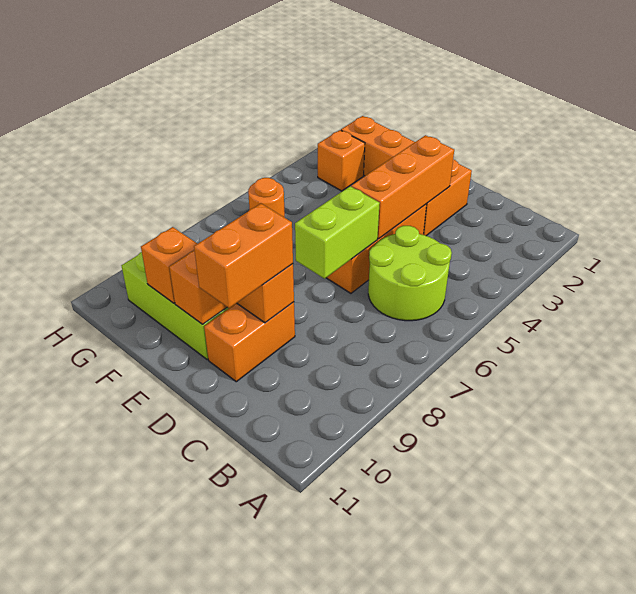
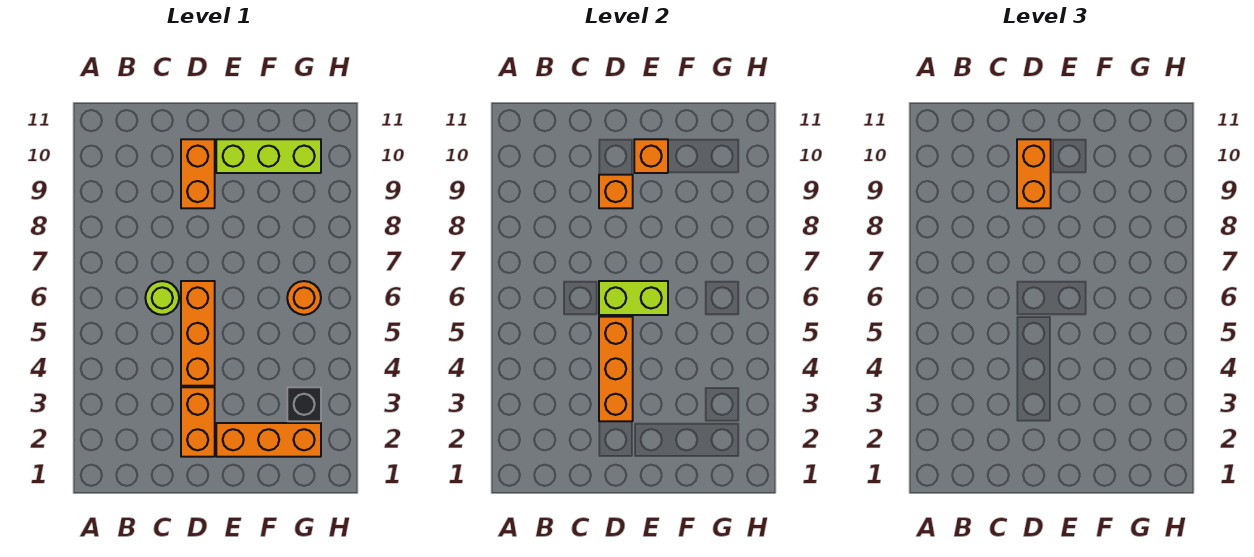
lime round brick B5:C6 level 1 -> lime round brick C6 level 1
lime brick D6:D7 level 2 -> lime brick D6:E6 level 2
orange brick F10 level 2 -> none
orange brick G3 level 1 -> black brick G3 level 1

